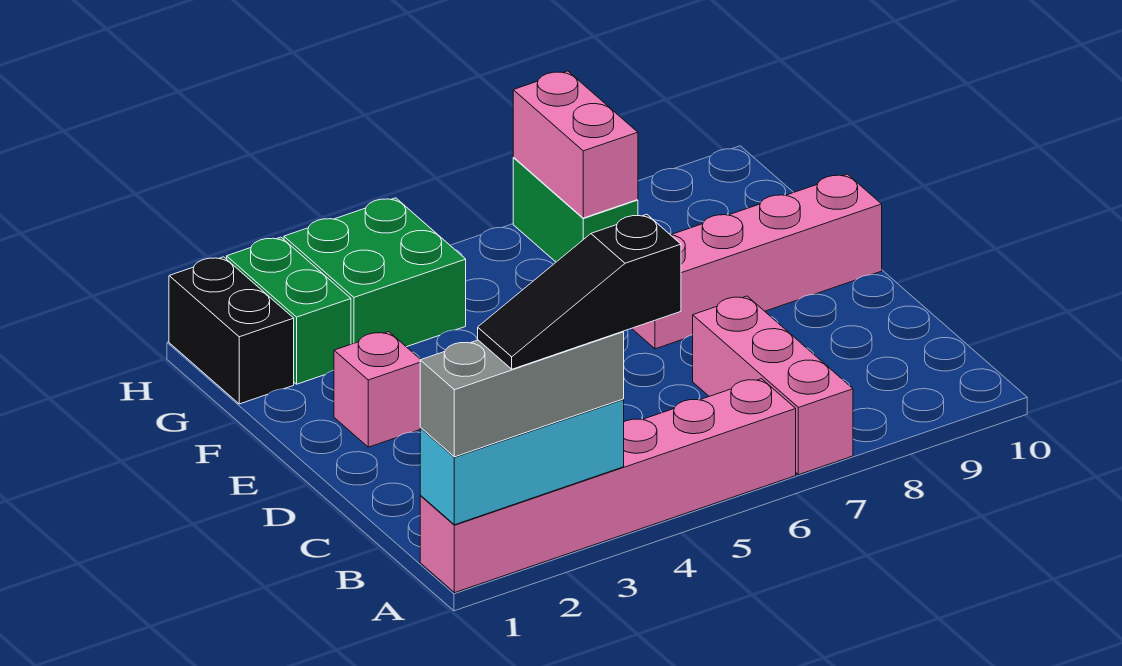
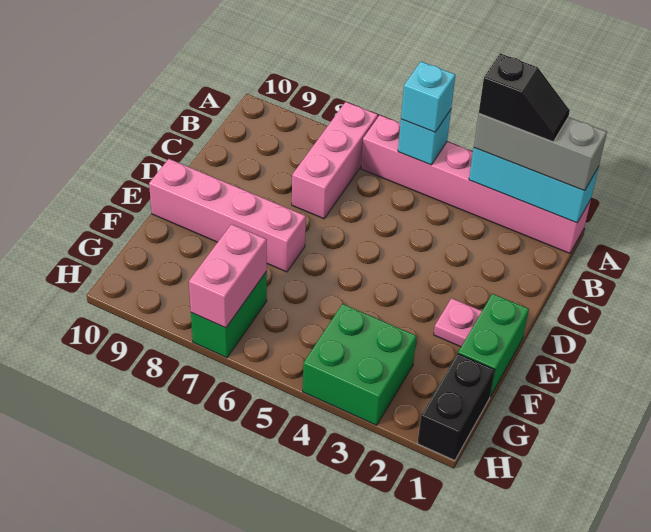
black slope A2:A4 level 4 top 4 -> black slope A2:A3 level 4 top 3
none -> cyan brick A5 level 2
none -> cyan brick A5 level 3
pink brick E2 level 1 -> pink plate E2 level 1
green brick G2:H2 level 1 -> green brick E1:F1 level 1

